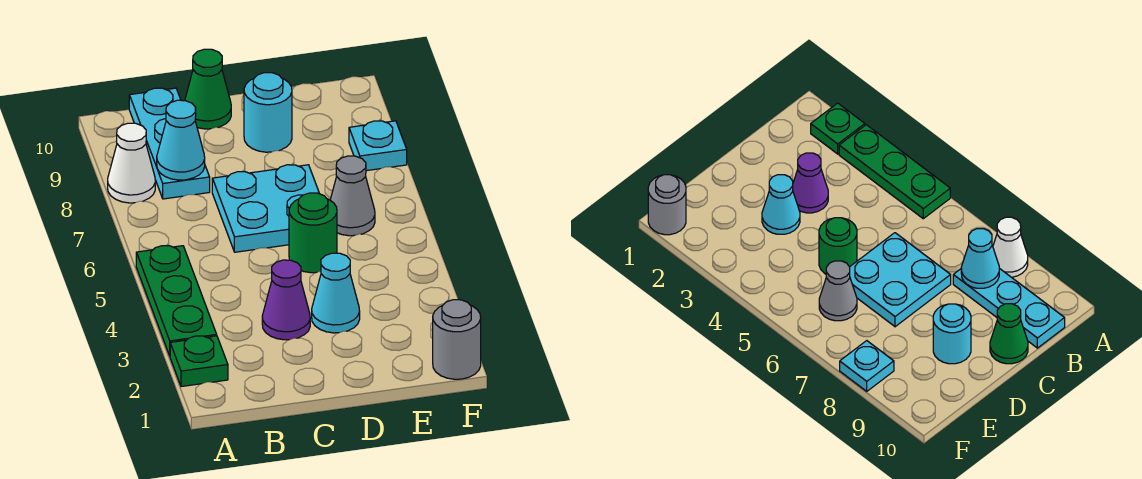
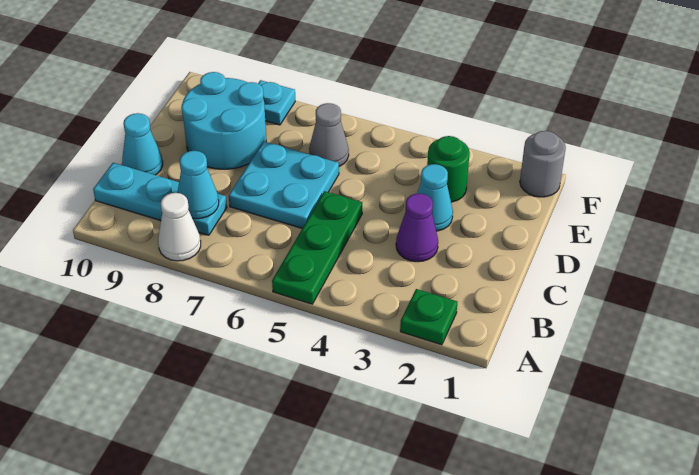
green plate A3:A5 level 1 -> green plate A5:C5 level 1
green cone C10 level 1 -> cyan cone C10 level 1
green round brick D5 level 1 -> green round brick E3 level 1
cyan round brick D9 level 1 -> cyan round brick D8:E9 level 1

